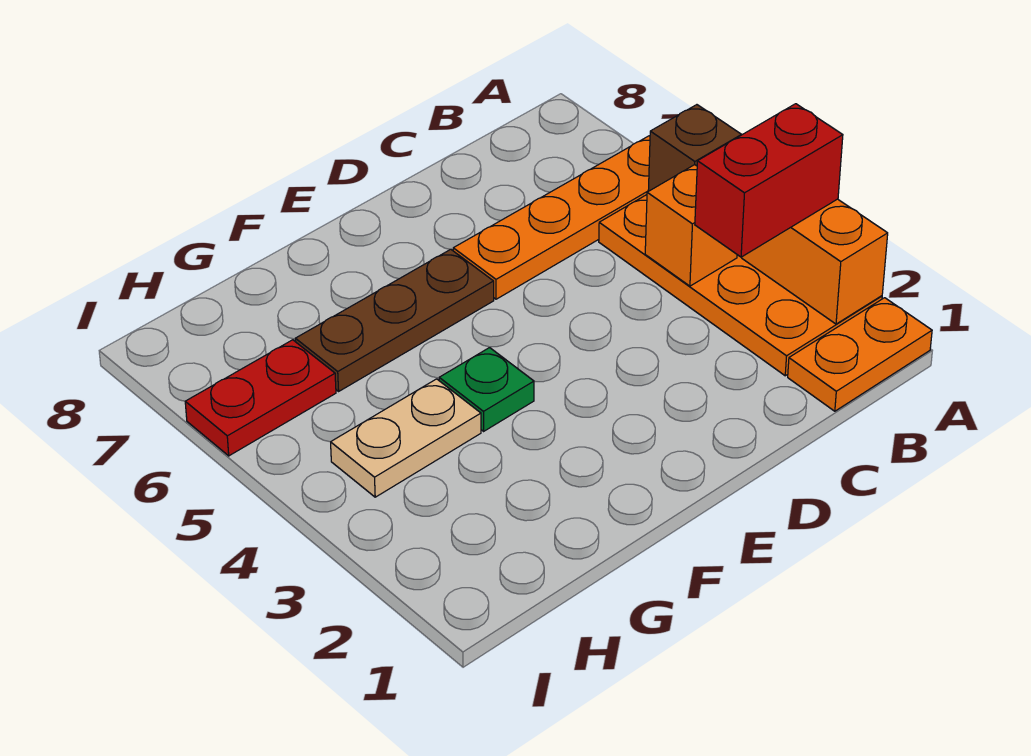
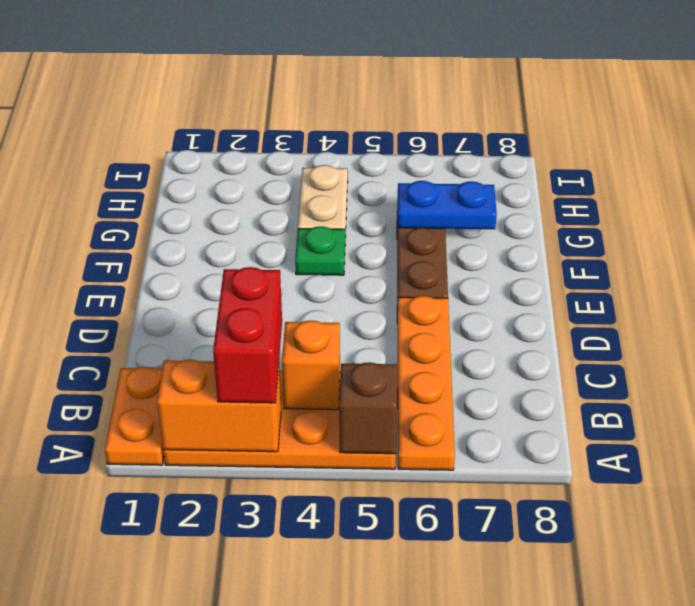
none -> blue plate G6:G7 level 2
red plate H6:I6 level 1 -> none

